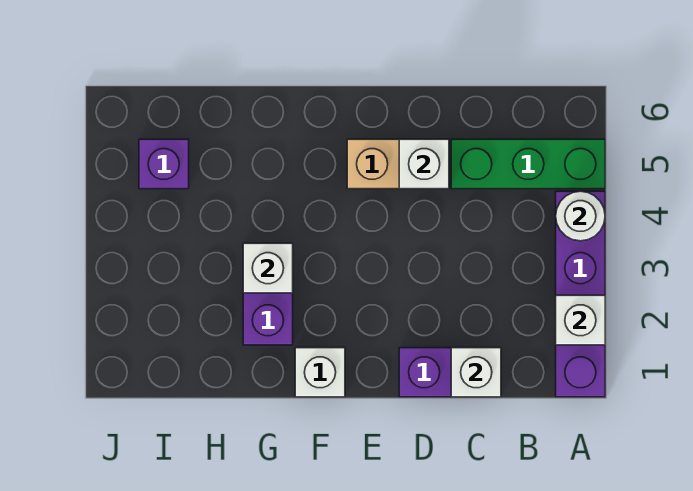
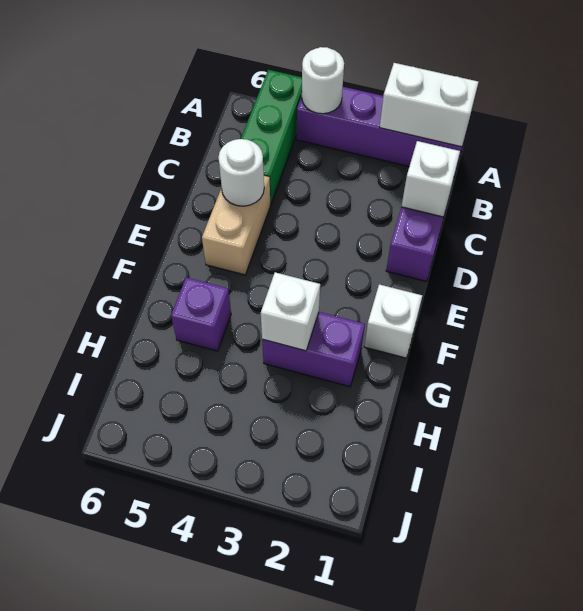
white brick A2 level 2 -> white brick A1:A2 level 2
white brick D5 level 2 -> white round brick D5 level 2
purple brick I5 level 1 -> purple brick G5 level 1

